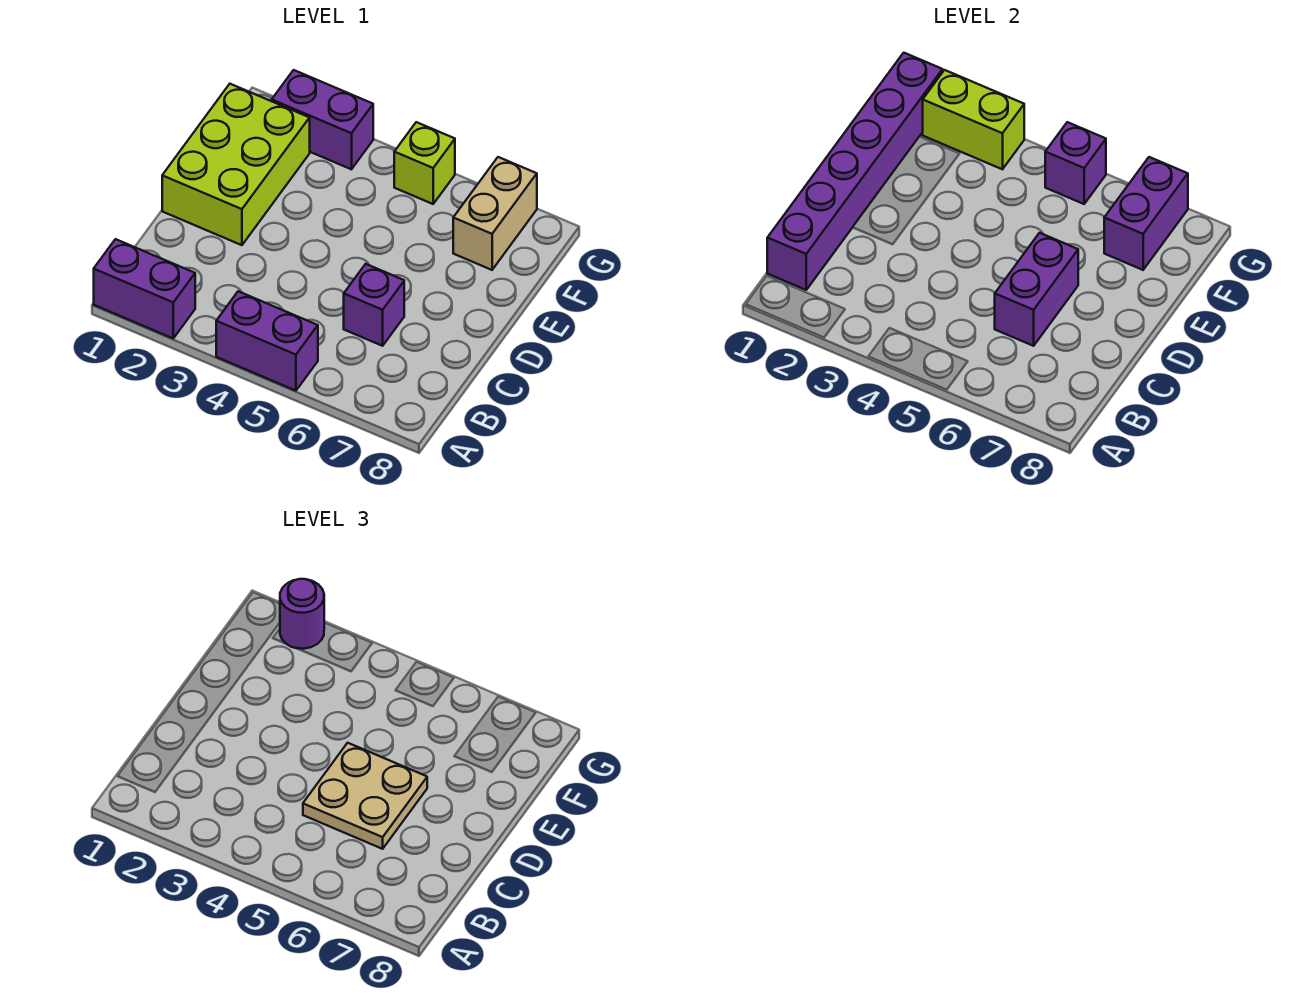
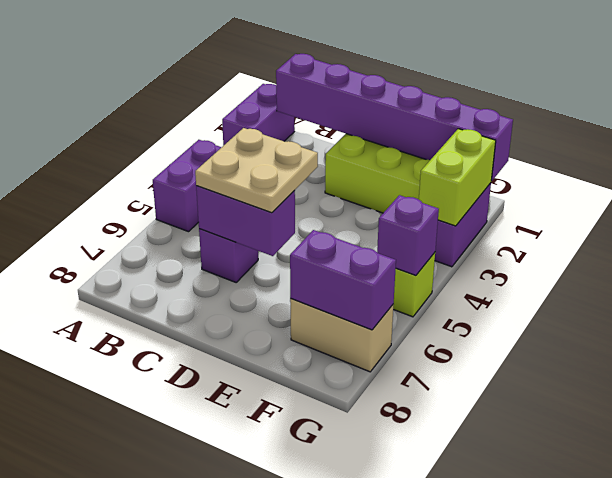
purple round brick G2 level 3 -> none

